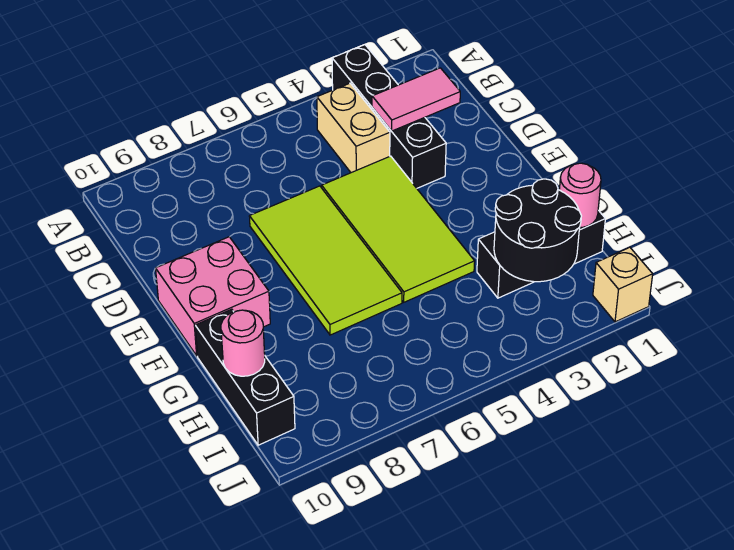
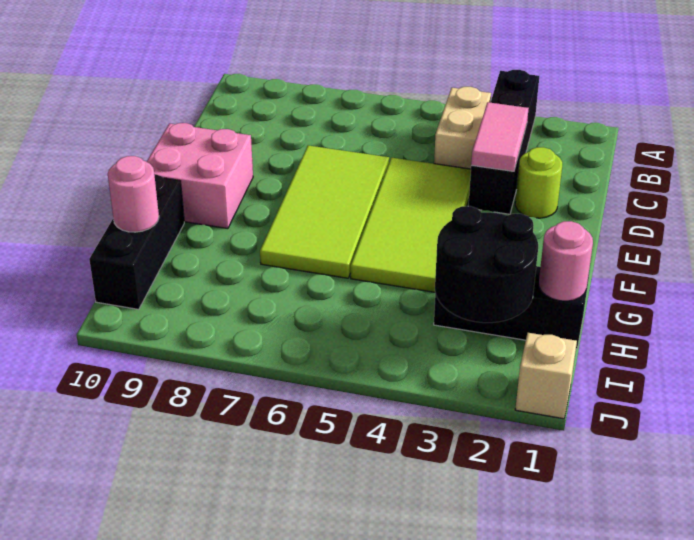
pink tile C2:C3 level 2 -> pink tile C3:D3 level 2
none -> lime round brick D2 level 1

